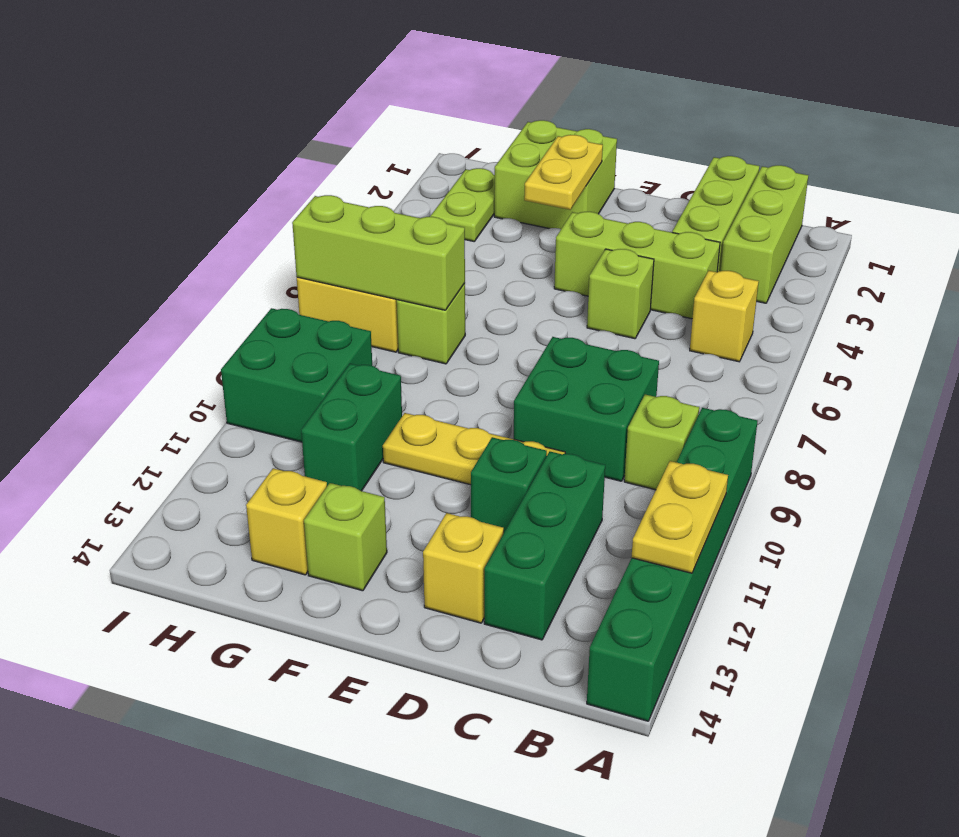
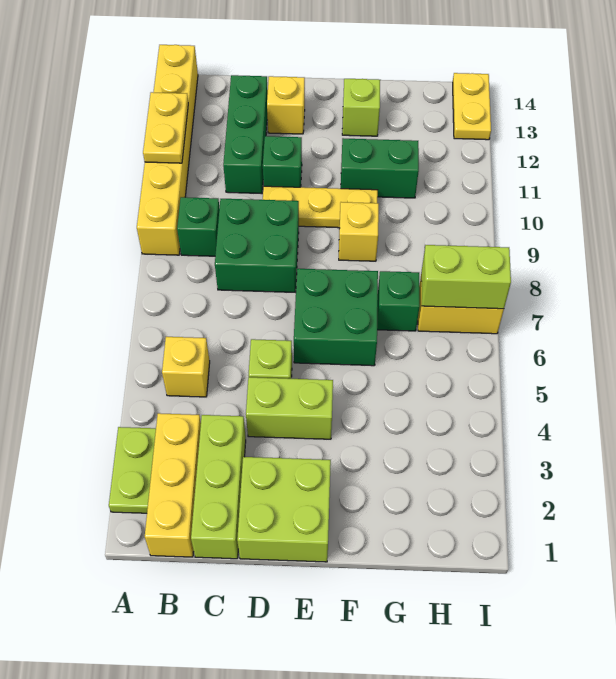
green brick A9:A14 level 1 -> yellow brick A9:A14 level 1
lime brick B1:B3 level 1 -> yellow brick B1:B3 level 1
lime brick B9 level 1 -> green brick B9 level 1
lime brick C4:E4 level 1 -> lime brick D4:E4 level 1
lime brick F1:G2 level 1 -> lime brick D1:E2 level 1
yellow plate F2:F3 level 2 -> yellow plate I13:I14 level 1
lime brick G7 level 1 -> green brick G7 level 1
lime brick G7:I7 level 2 -> lime brick H7:I7 level 2
green brick G10:G11 level 1 -> green brick F11:G11 level 1
yellow brick G13 level 1 -> yellow brick F9 level 1
lime plate H2:H3 level 1 -> lime plate A2:A3 level 1
green brick H9:I10 level 1 -> green brick E6:F7 level 1

